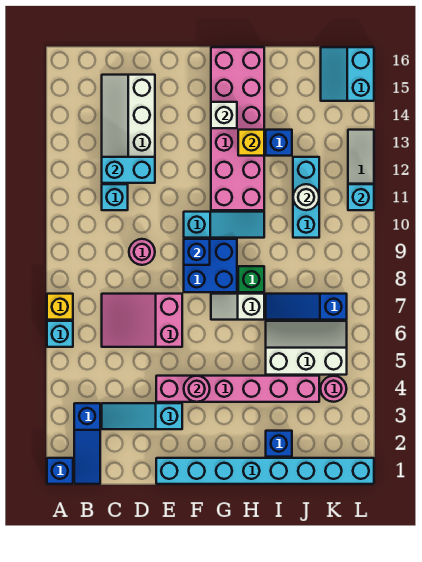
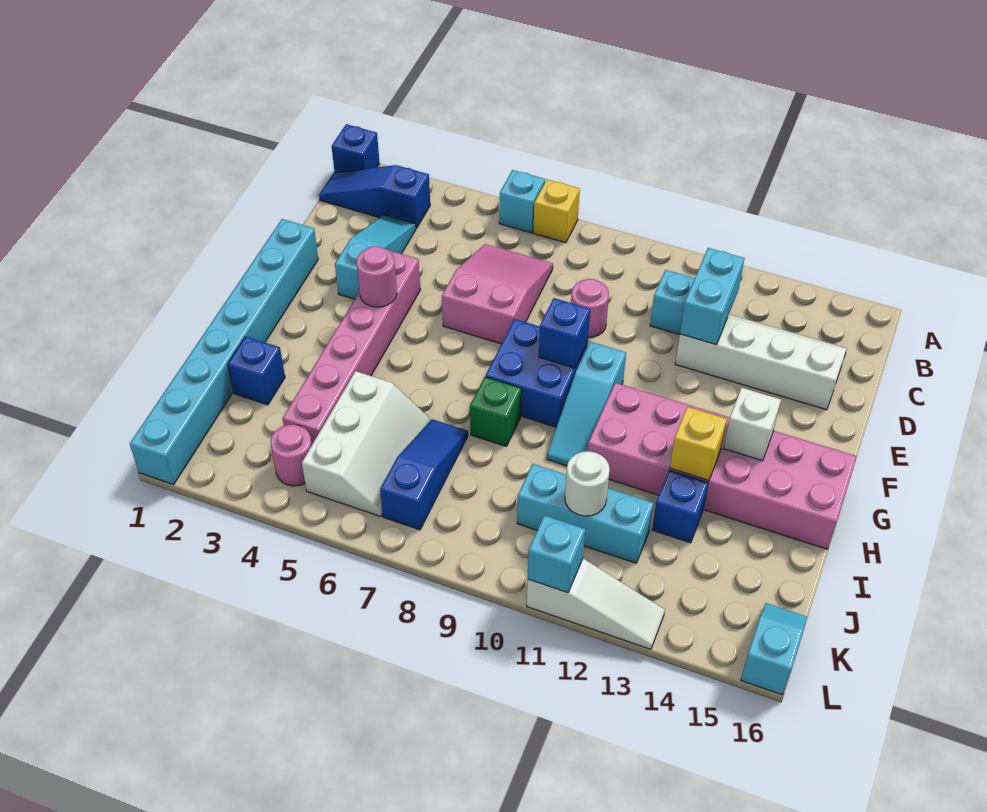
white slope G7:H7 level 1 top H -> none
cyan slope K15:L16 level 1 top L -> cyan slope K16:L16 level 1 top L

